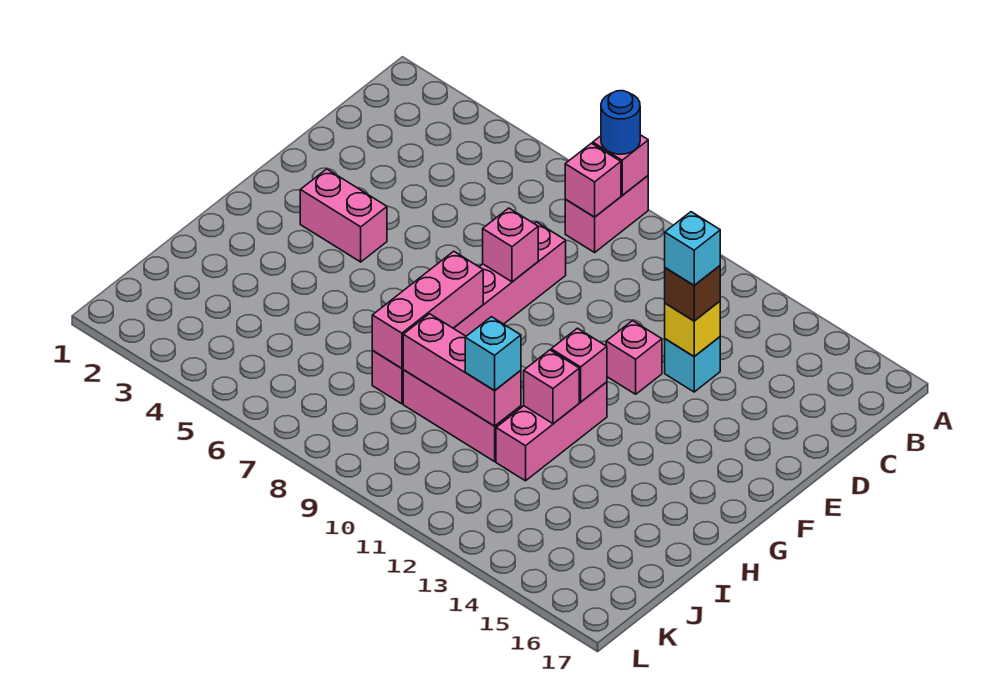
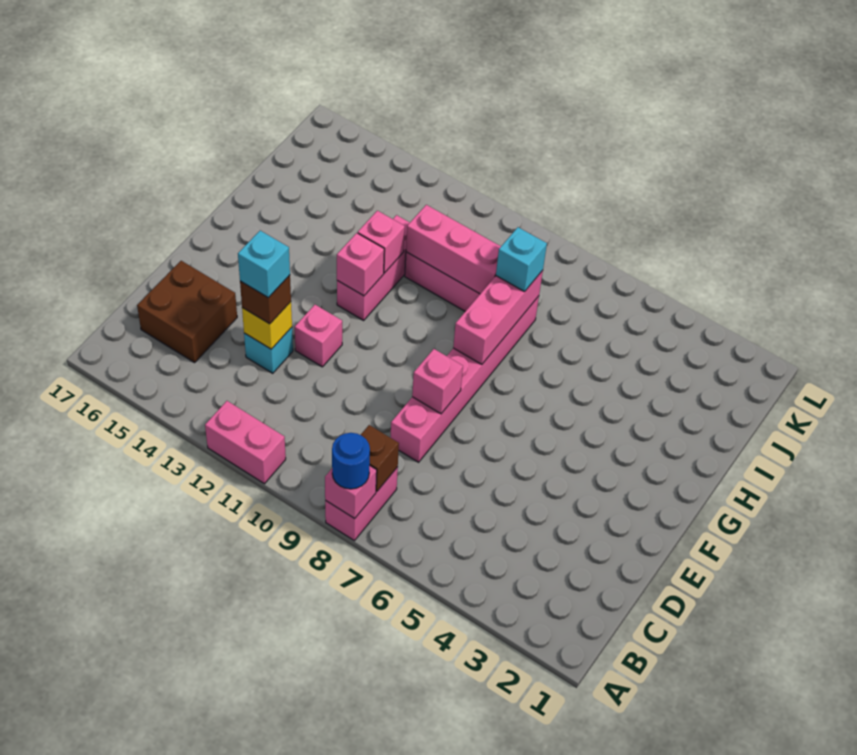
pink brick B8 level 2 -> brown brick B8 level 2
none -> brown brick C15:D16 level 1
pink brick F3:F4 level 1 -> pink brick A11:A12 level 1
cyan brick I11 level 3 -> cyan brick I8 level 3

